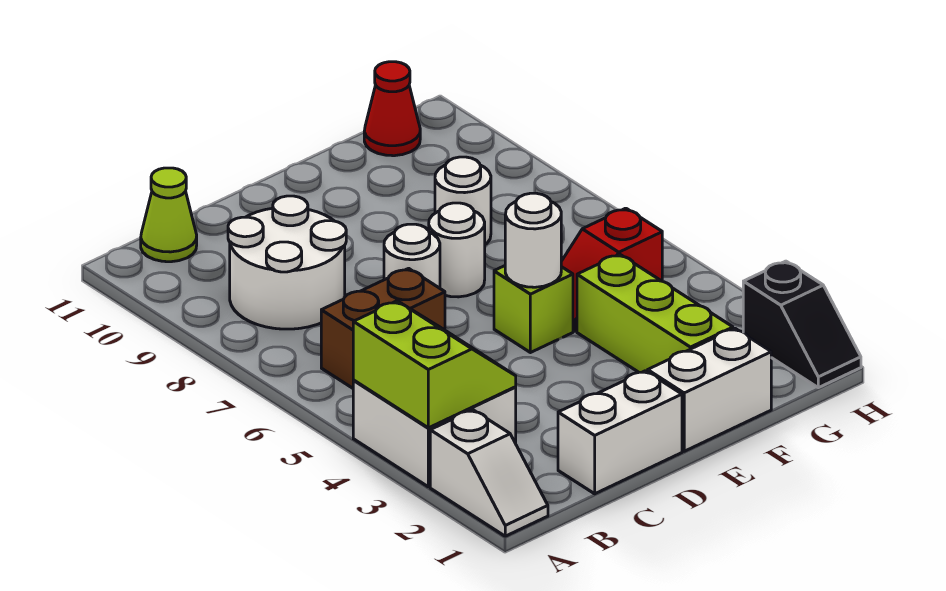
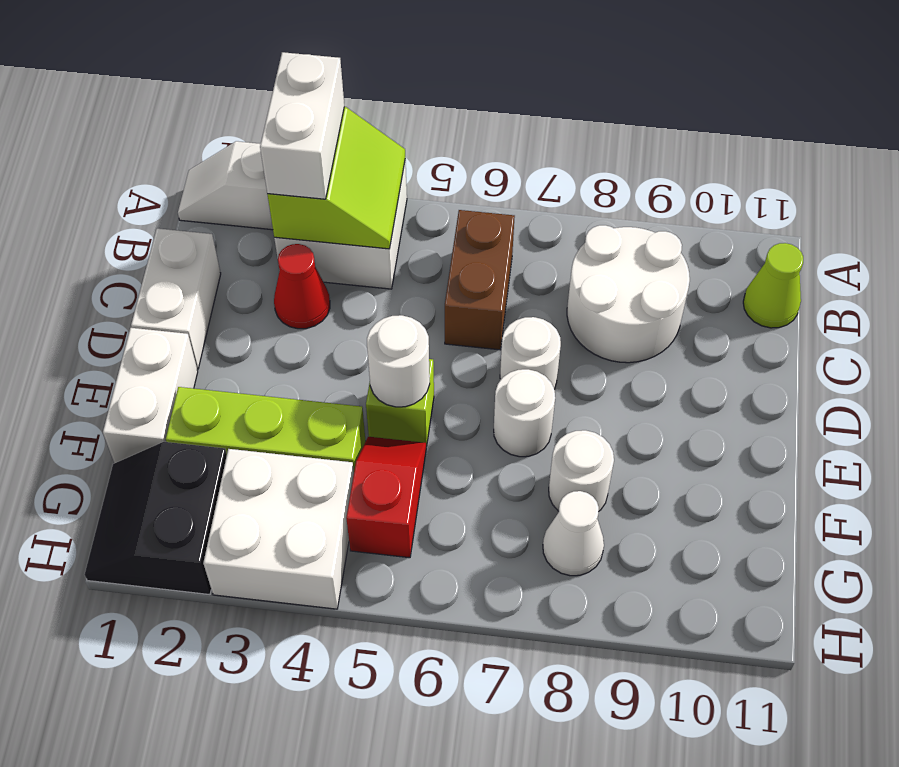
lime slope A3:B4 level 2 top A -> lime slope A3:B4 level 2 top 3
none -> white brick A3:B3 level 3
none -> white brick G3:H4 level 1
none -> white cone G8 level 1
red cone G11 level 1 -> red cone C3 level 1
black slope H1:H2 level 1 top 2 -> black slope G1:H2 level 1 top 2

